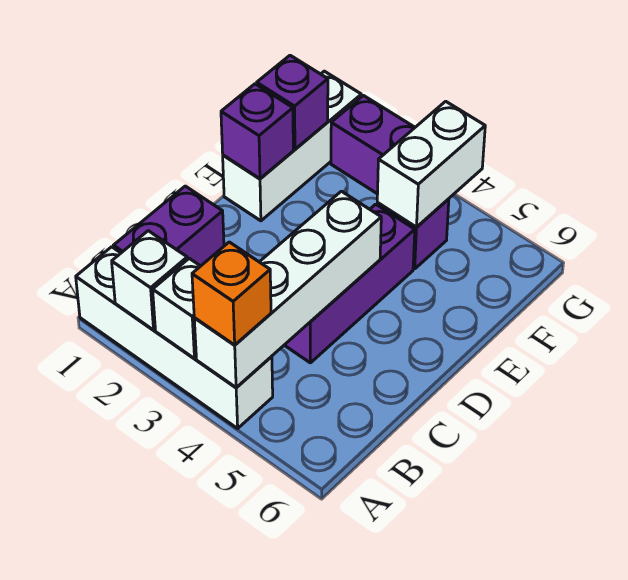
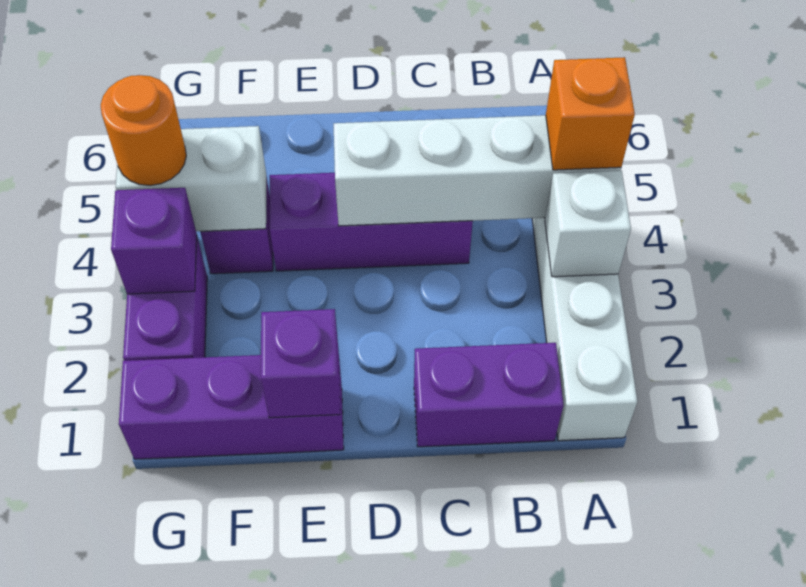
white brick A2 level 2 -> none
white brick E1:G1 level 1 -> purple brick E1:G1 level 1
purple brick F1 level 2 -> purple brick G3 level 2
none -> orange round brick G4 level 3

